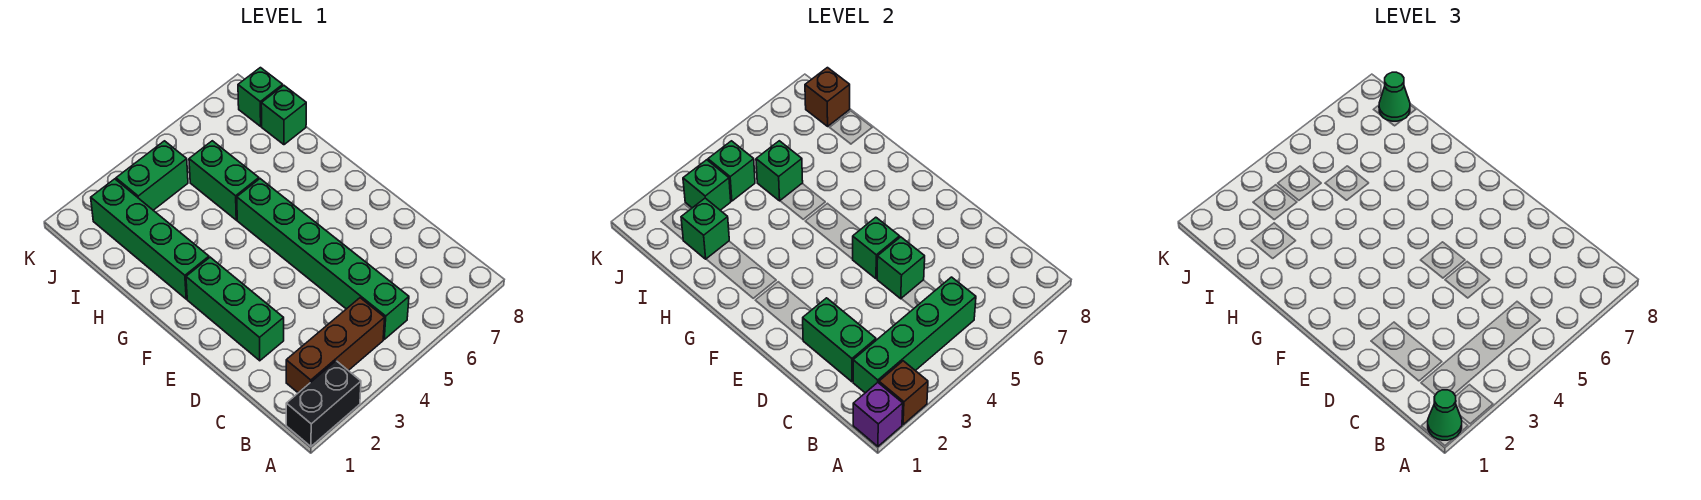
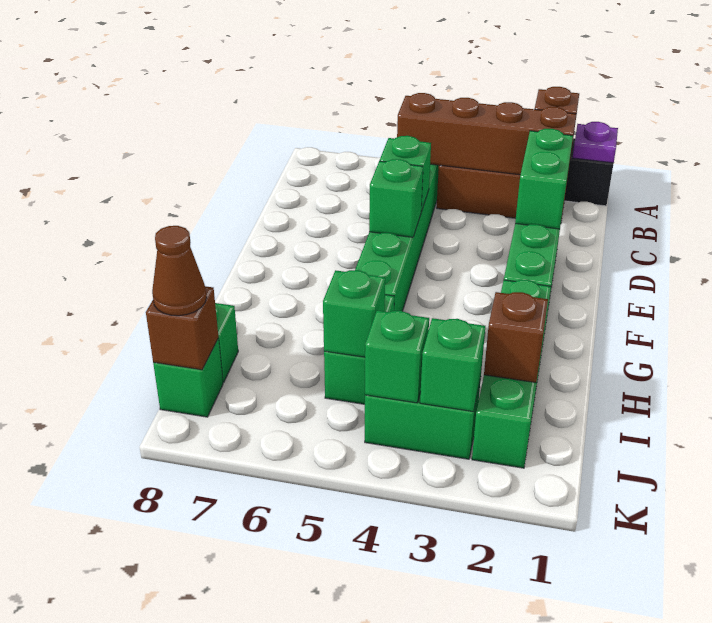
purple brick A1 level 2 -> purple plate A1 level 2
green cone A1 level 3 -> none
green brick B2:B5 level 2 -> brown brick B2:B5 level 2
green brick I2 level 2 -> brown brick I2 level 2
green cone J8 level 3 -> brown cone J8 level 3

